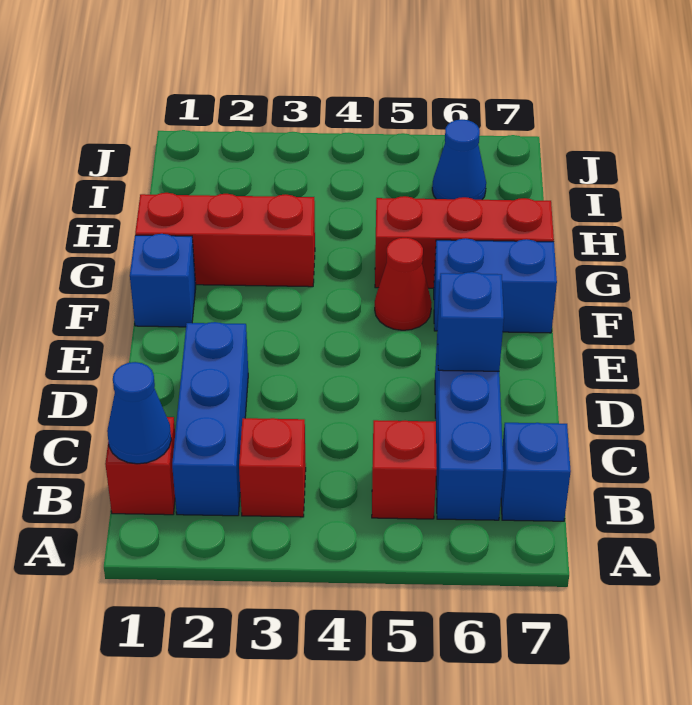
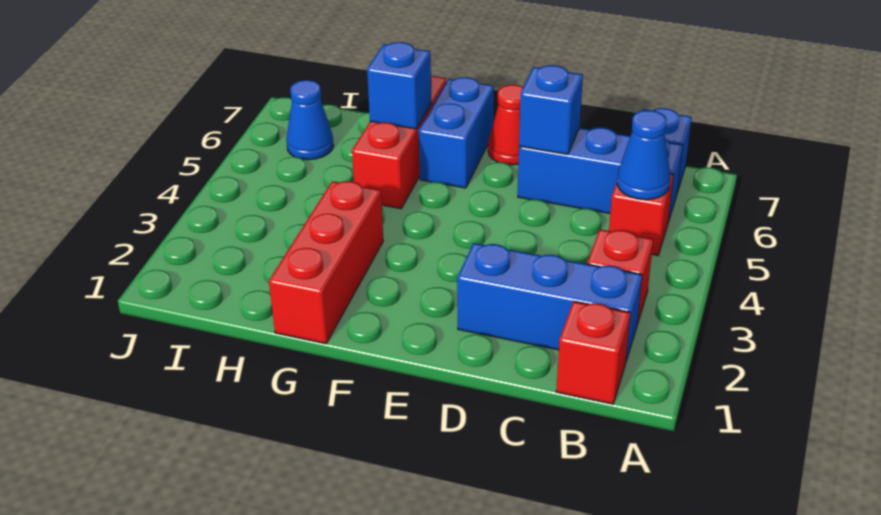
blue cone B1 level 2 -> blue cone B5 level 2
blue brick F1 level 1 -> blue brick G6 level 2
red cone F5 level 1 -> red cone E7 level 1

